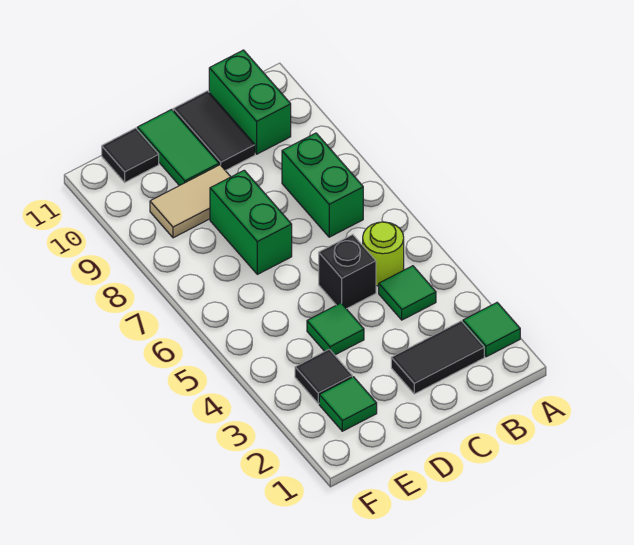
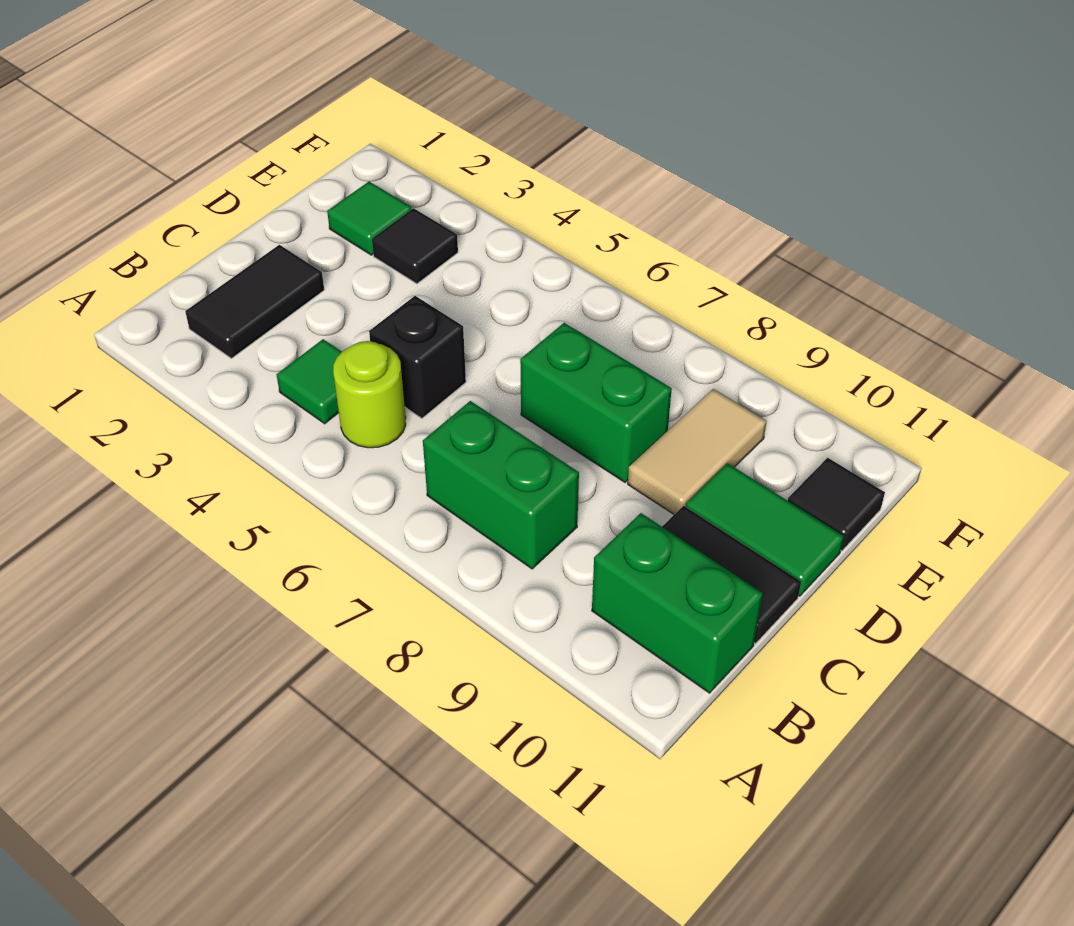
green tile A2 level 1 -> none
green tile D4 level 1 -> none

